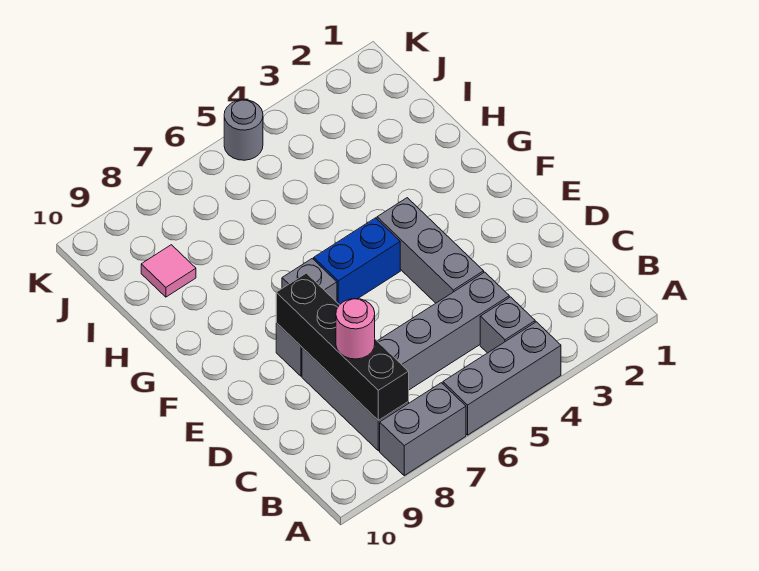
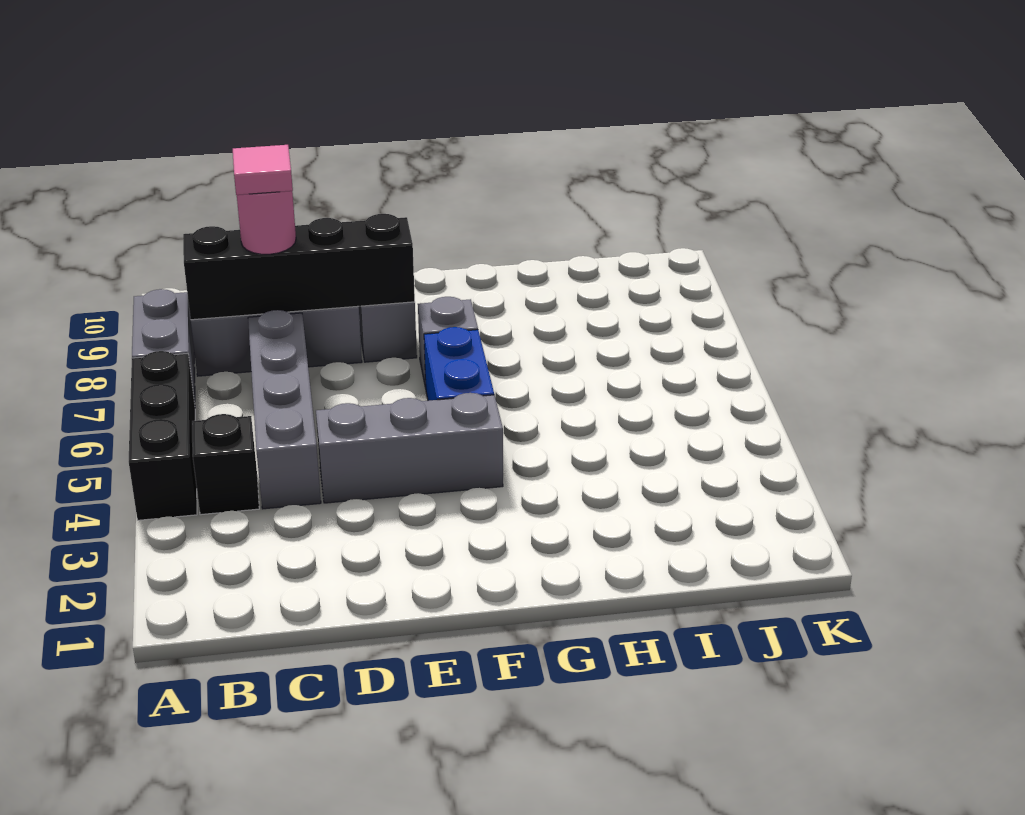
grey brick A4:A6 level 1 -> black brick A4:A6 level 1
grey brick B4 level 1 -> black brick B4 level 1
pink tile I9 level 1 -> pink tile C8 level 4
grey round brick K5 level 1 -> none

